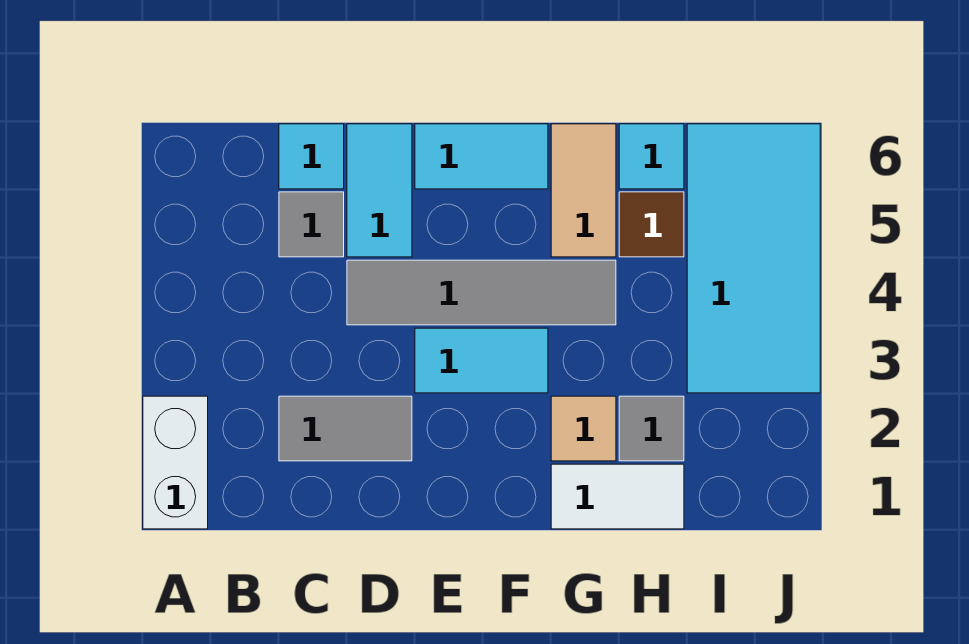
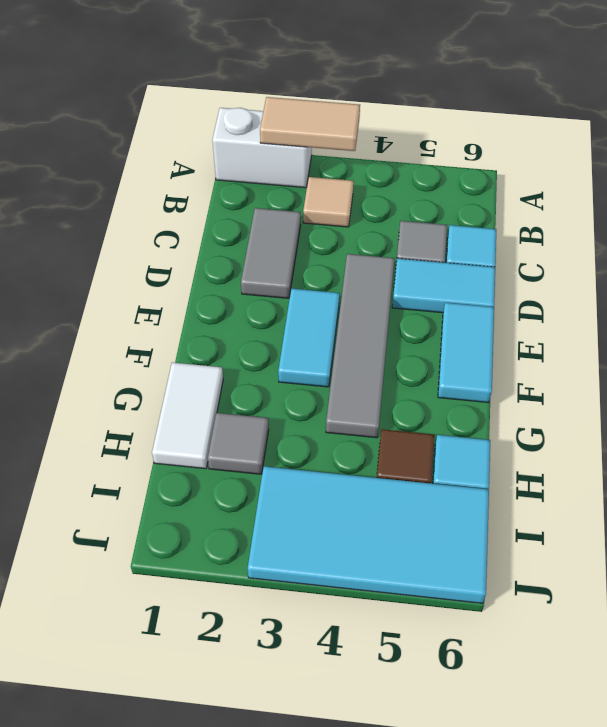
tan tile G2 level 1 -> tan tile B3 level 1
tan tile G5:G6 level 1 -> tan tile A2:A3 level 2

